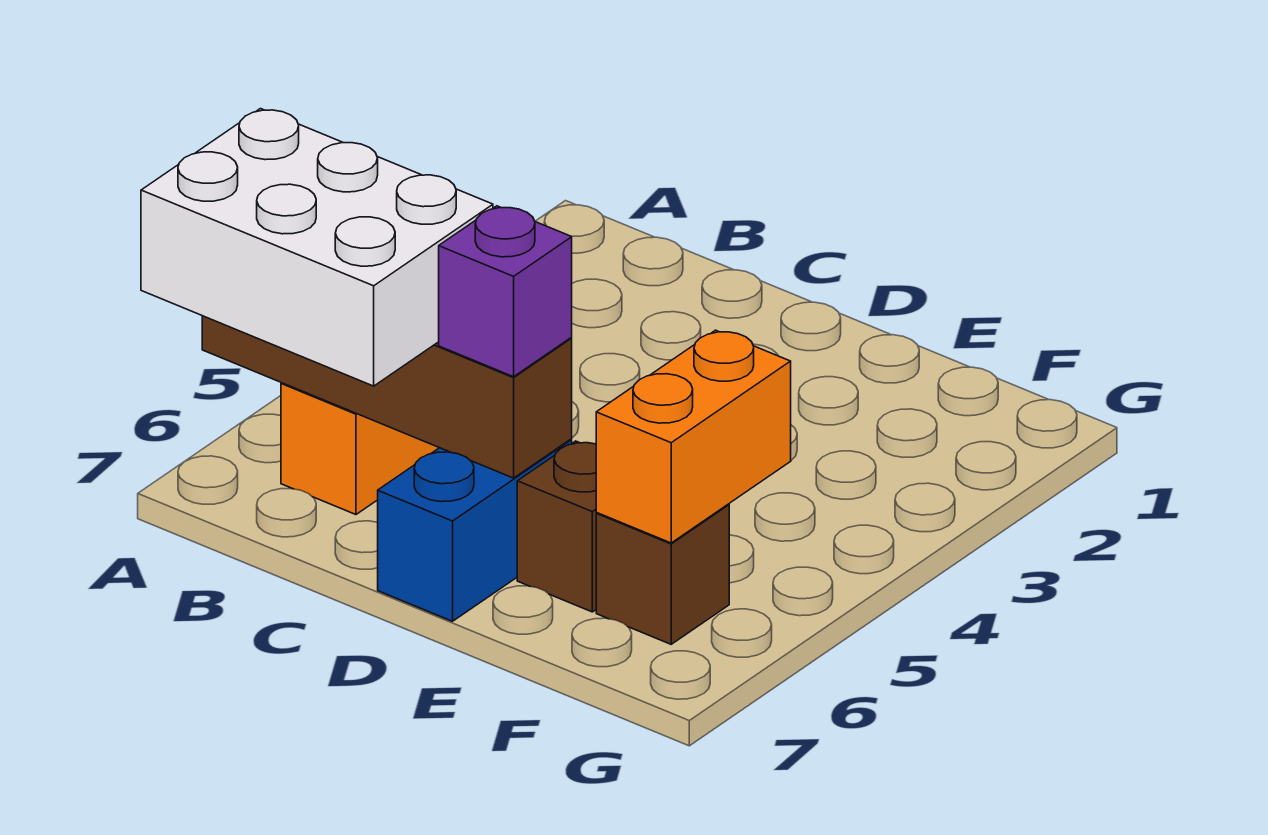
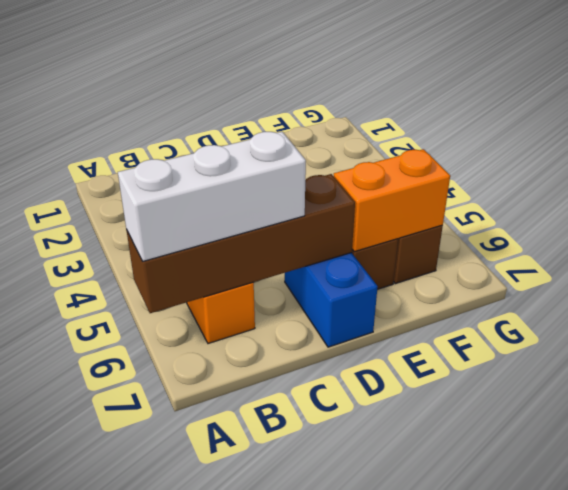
white brick A6:C7 level 3 -> white brick A6:C6 level 3
purple brick D6 level 3 -> none
orange brick F5:F6 level 2 -> orange brick E6:F6 level 2

